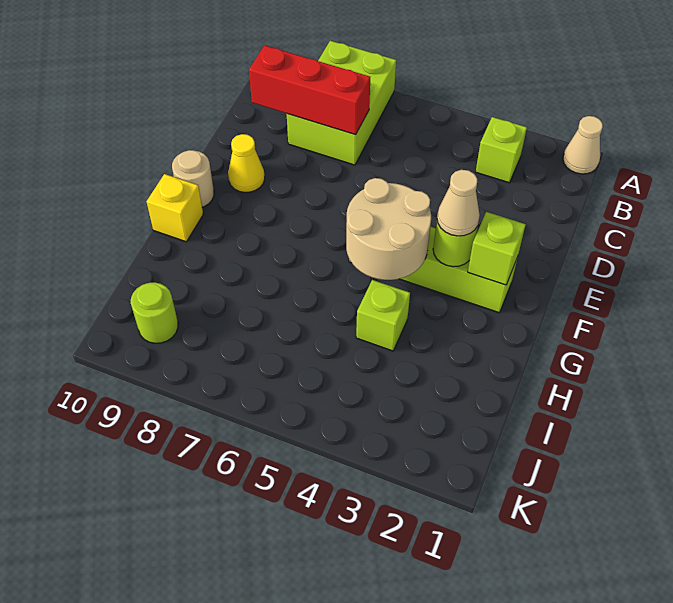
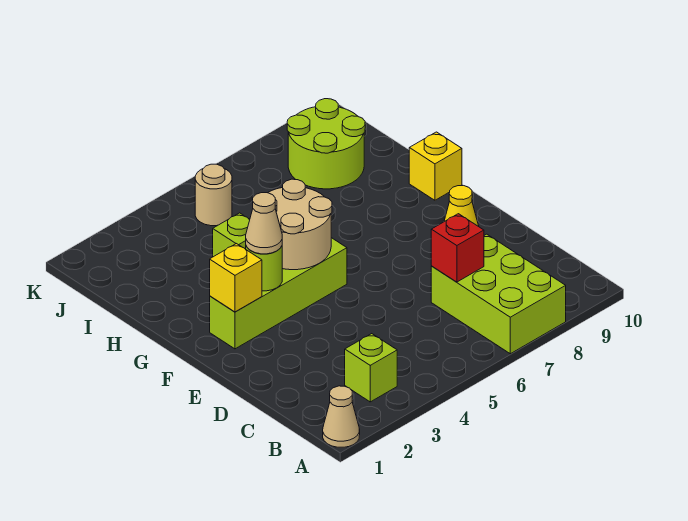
red brick C7:C9 level 2 -> red brick C7 level 2
lime brick F2 level 2 -> yellow brick F2 level 2
tan round brick F10 level 1 -> tan round brick J5 level 1
lime round brick J9 level 1 -> lime round brick I8:J9 level 1

